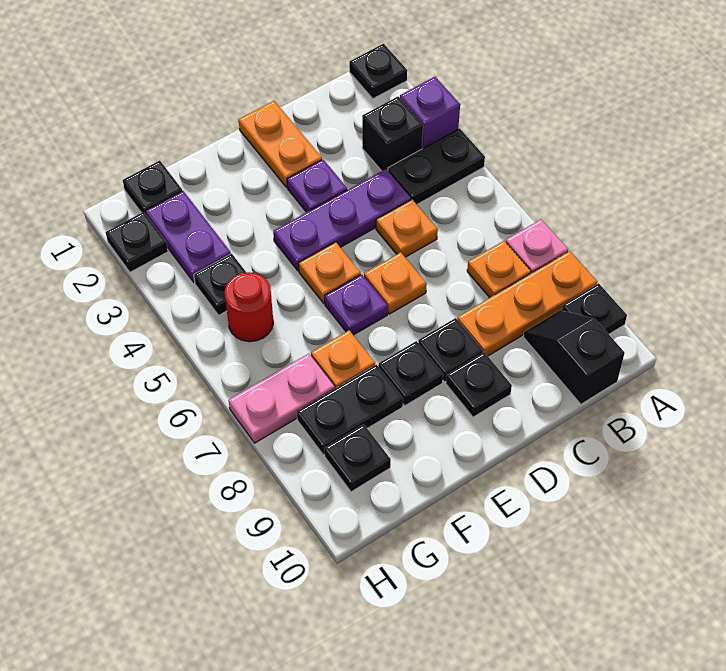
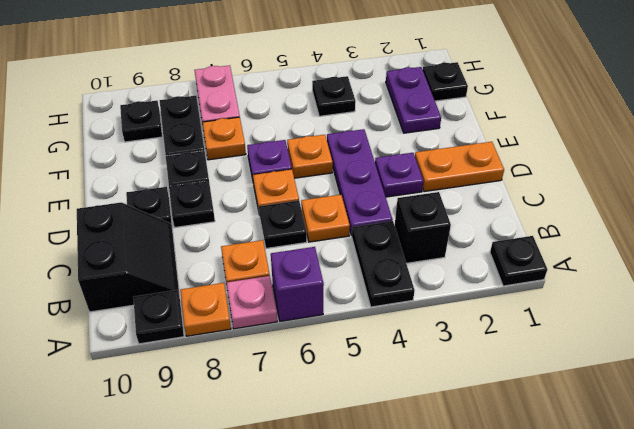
purple brick A3 level 1 -> purple brick A6 level 1
orange plate A8:C8 level 1 -> orange plate A8 level 1
black slope B9:B10 level 1 top 10 -> black slope B9:C10 level 1 top 10
purple plate G2:G3 level 1 -> purple plate F2:G2 level 1
red round brick G5 level 1 -> none
black plate H2 level 1 -> black plate C6 level 1

